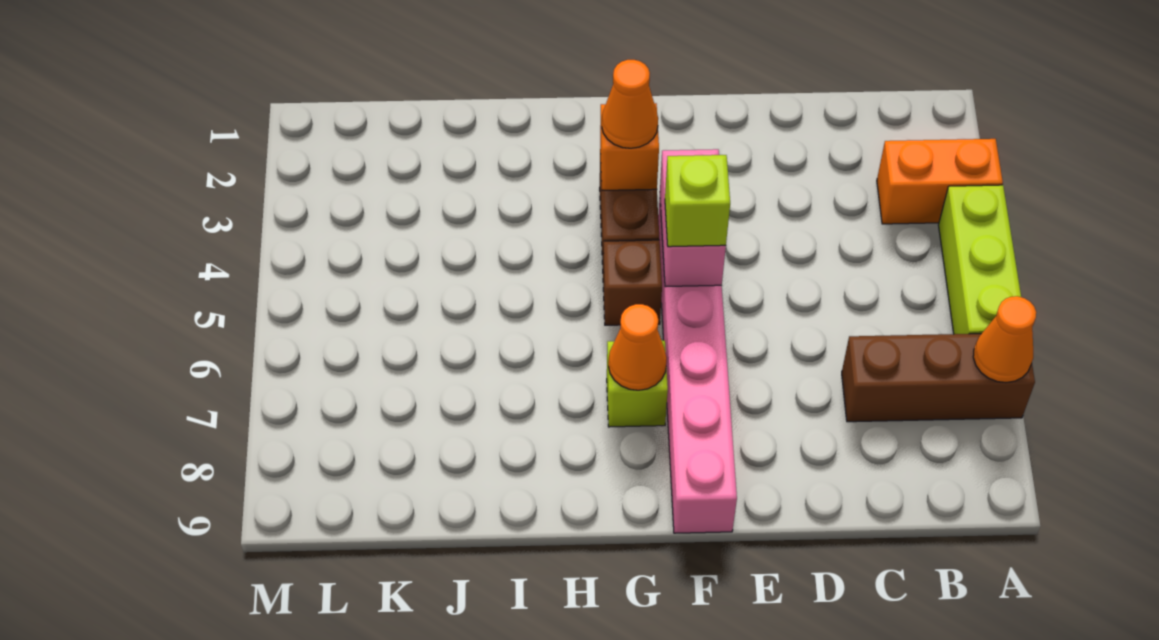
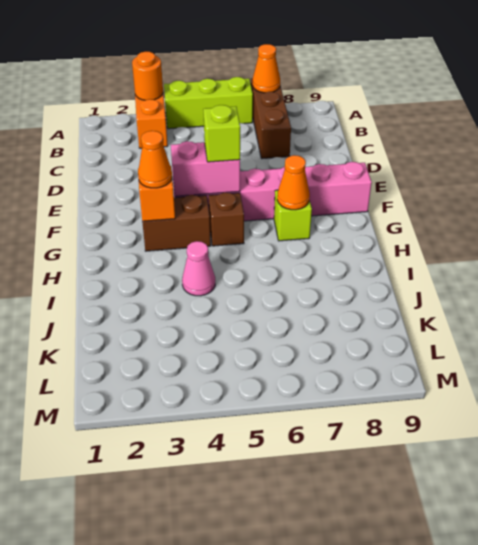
none -> orange round brick A3 level 2
none -> pink cone I4 level 1

